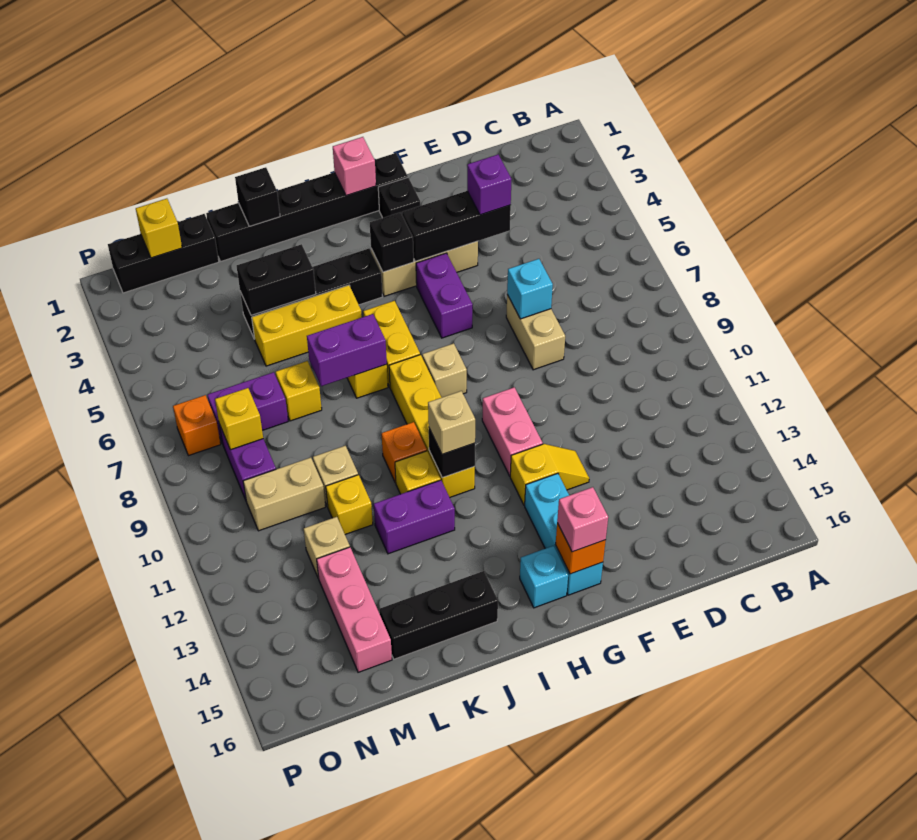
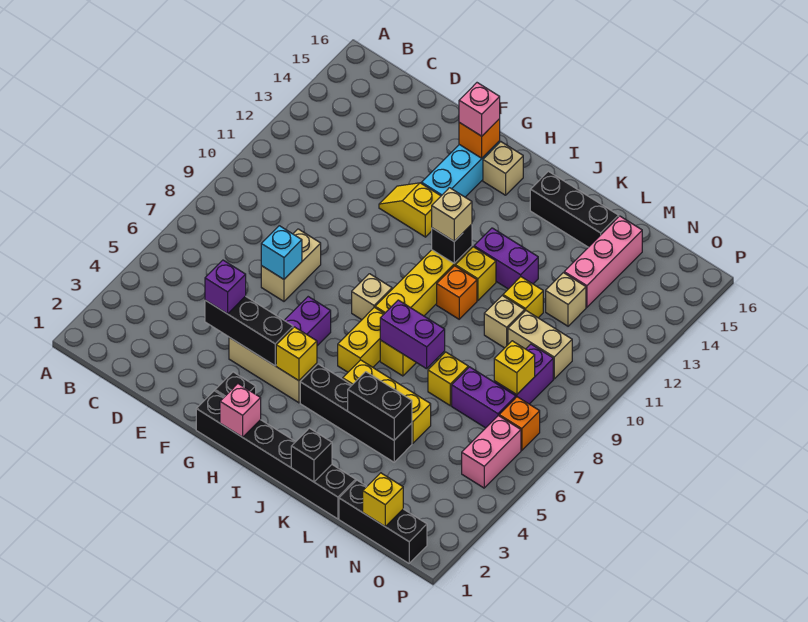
pink brick G10:G11 level 1 -> pink brick O5:O6 level 1
black brick H4 level 2 -> yellow brick H4 level 2
cyan brick H15 level 1 -> tan brick H15 level 1

